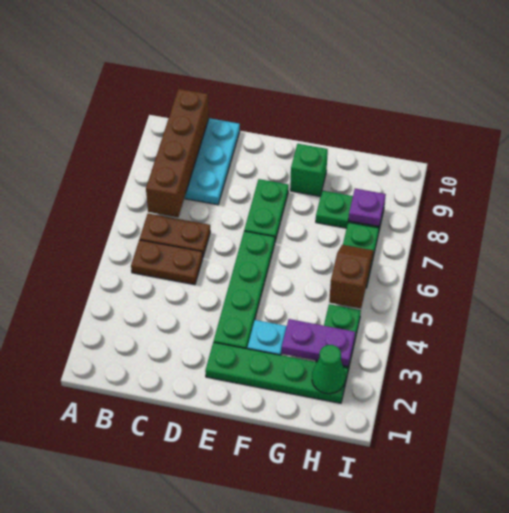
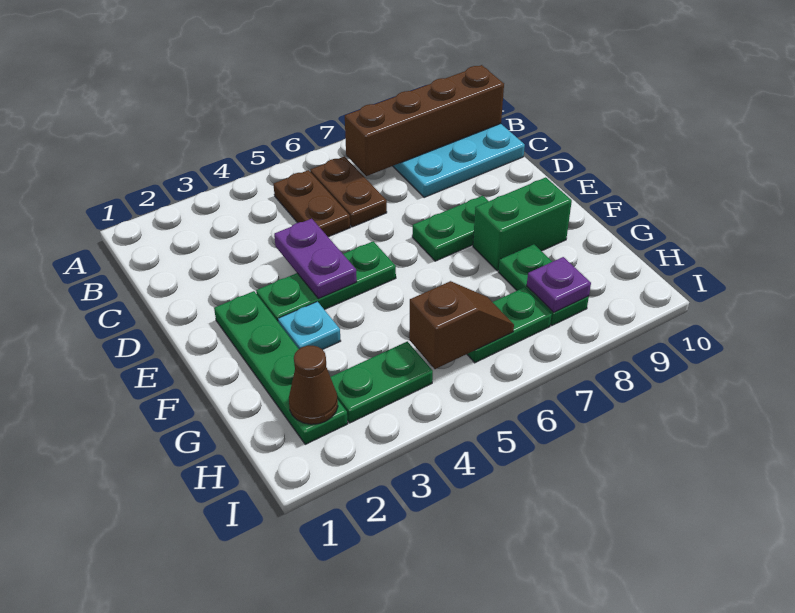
green plate E3:E6 level 1 -> green plate E3:E5 level 1
green brick F9 level 1 -> green brick F8:F9 level 1
purple plate G3:H3 level 2 -> purple plate D4:E4 level 2
green cone H2 level 2 -> brown cone H2 level 2

